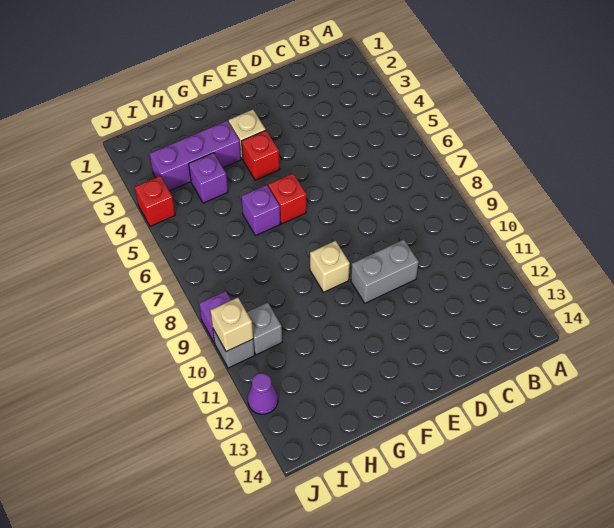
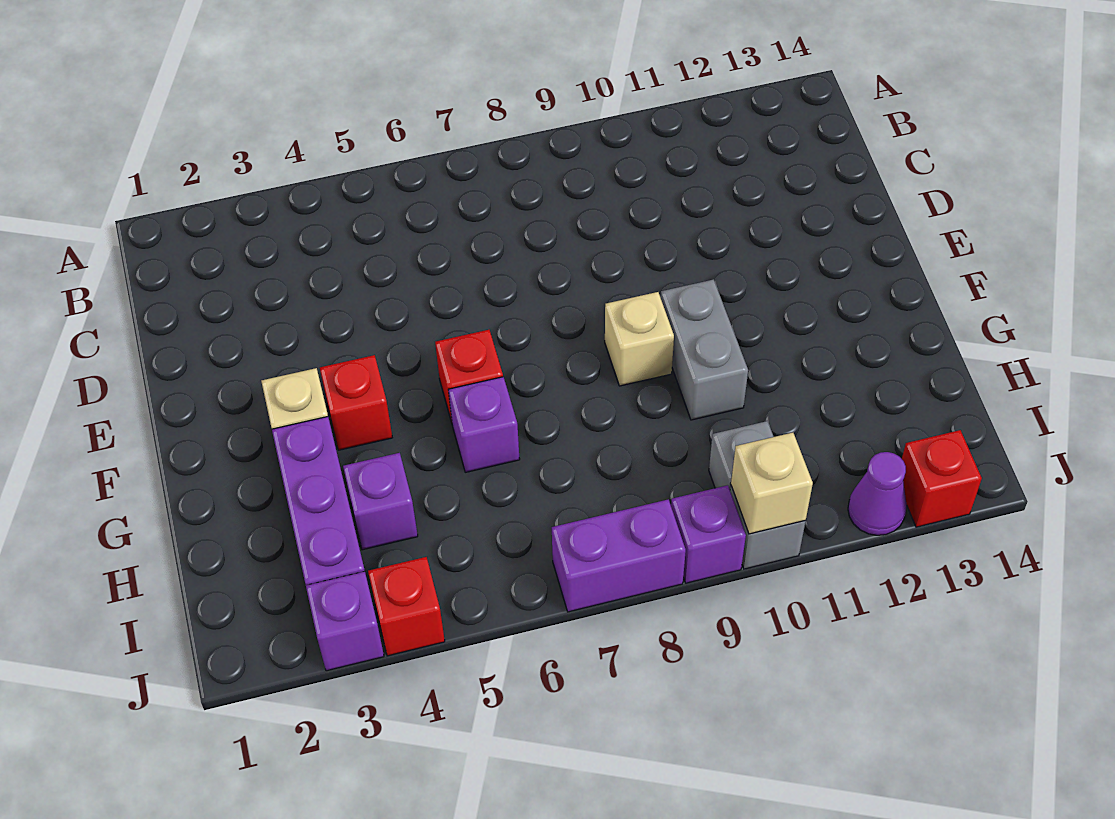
grey brick D10:E10 level 1 -> grey brick F10:G10 level 1
none -> purple brick J3 level 1
none -> purple brick J7:J8 level 1
none -> red brick J13 level 1

